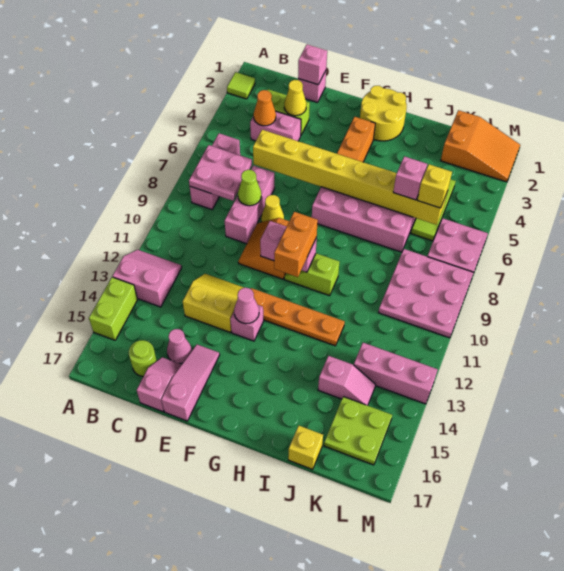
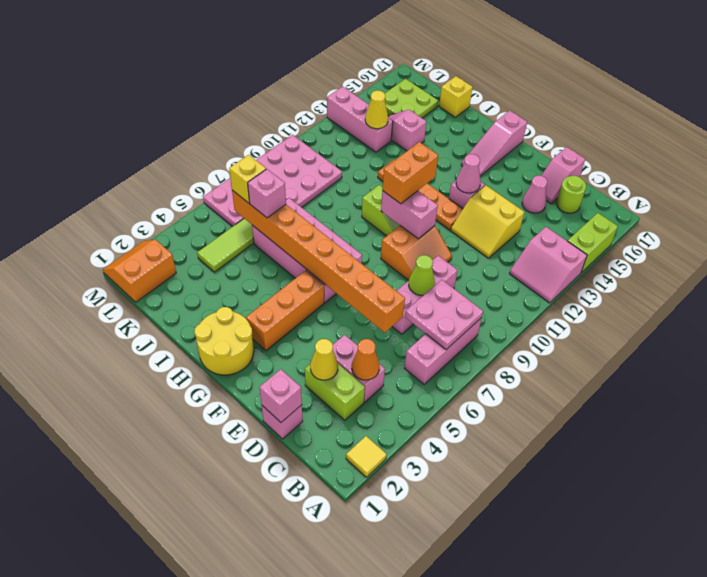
lime tile A2 level 1 -> yellow tile A2 level 1
yellow brick D6:K6 level 2 -> orange brick D6:K6 level 2
yellow cone E8 level 1 -> yellow cone K13 level 2
pink slope E15:E17 level 1 top 17 -> pink slope G15:G17 level 1 top 17
orange slope K1:M2 level 1 top K -> orange slope L1:M2 level 1 top L

